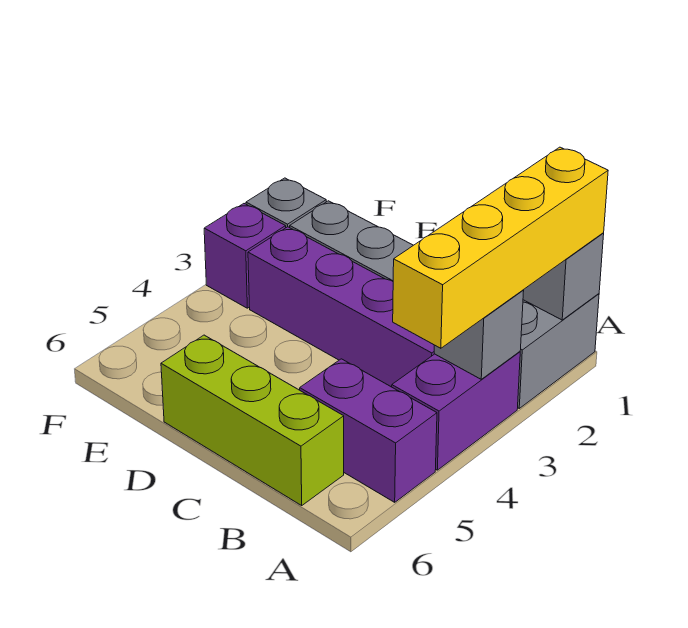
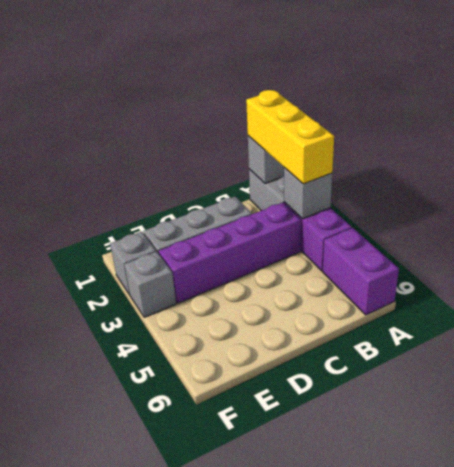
yellow brick A1:A4 level 3 -> yellow brick A1:A3 level 3
purple brick A5:B5 level 1 -> purple brick A5:A6 level 1
lime brick B6:D6 level 1 -> none
purple brick F3 level 1 -> grey brick F3 level 1

